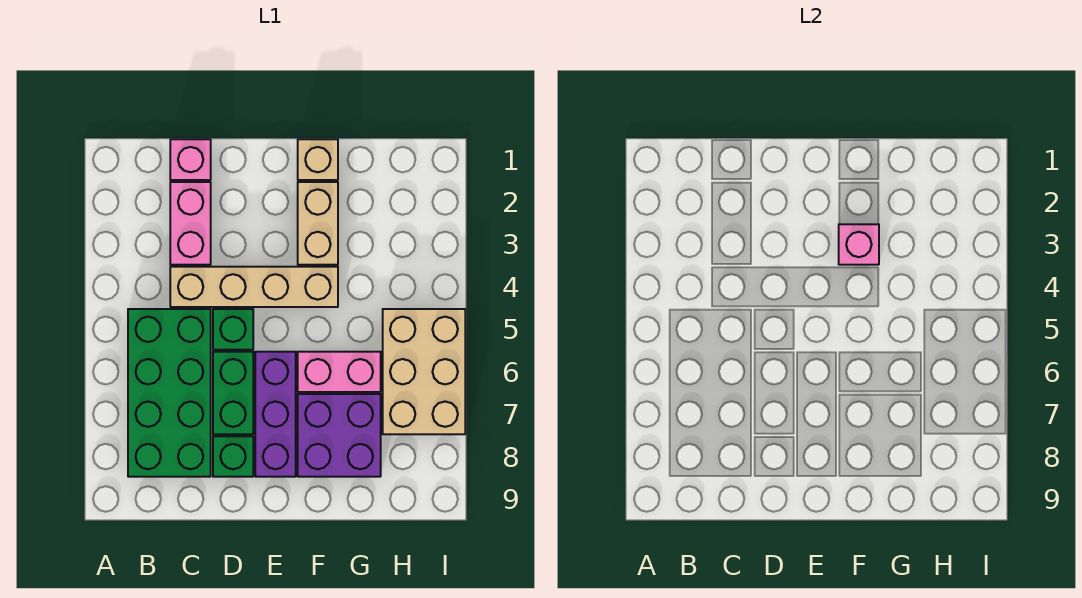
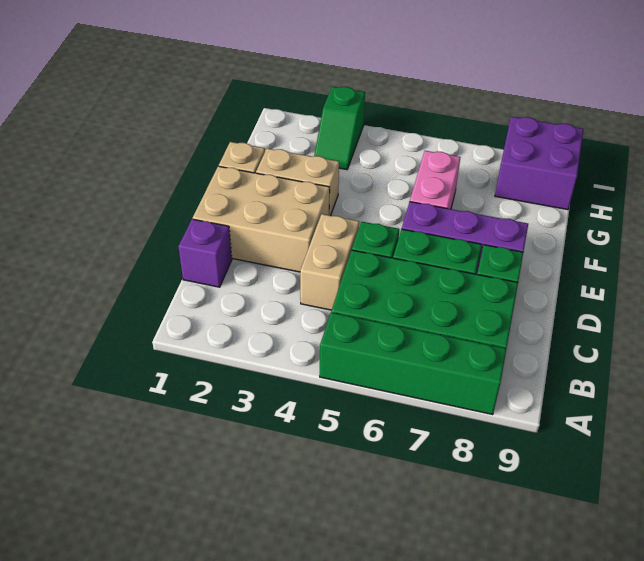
none -> green brick A5:A8 level 1
pink brick C1 level 1 -> purple brick C1 level 1
pink brick C2:C3 level 1 -> none
tan brick C4:F4 level 1 -> tan brick C4:D4 level 1
pink brick F3 level 2 -> none
purple brick F7:G8 level 1 -> purple brick H8:I9 level 1
none -> green slope H3:I3 level 1 top I
tan brick H5:I7 level 1 -> tan brick D1:E3 level 1

